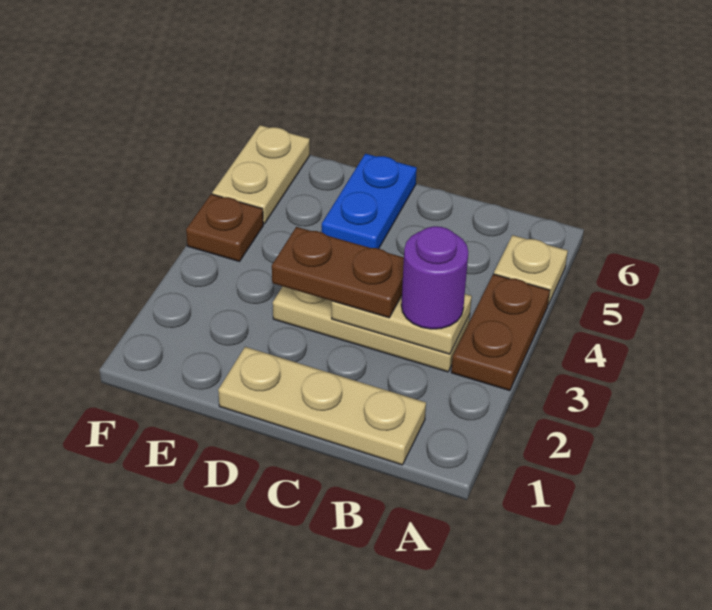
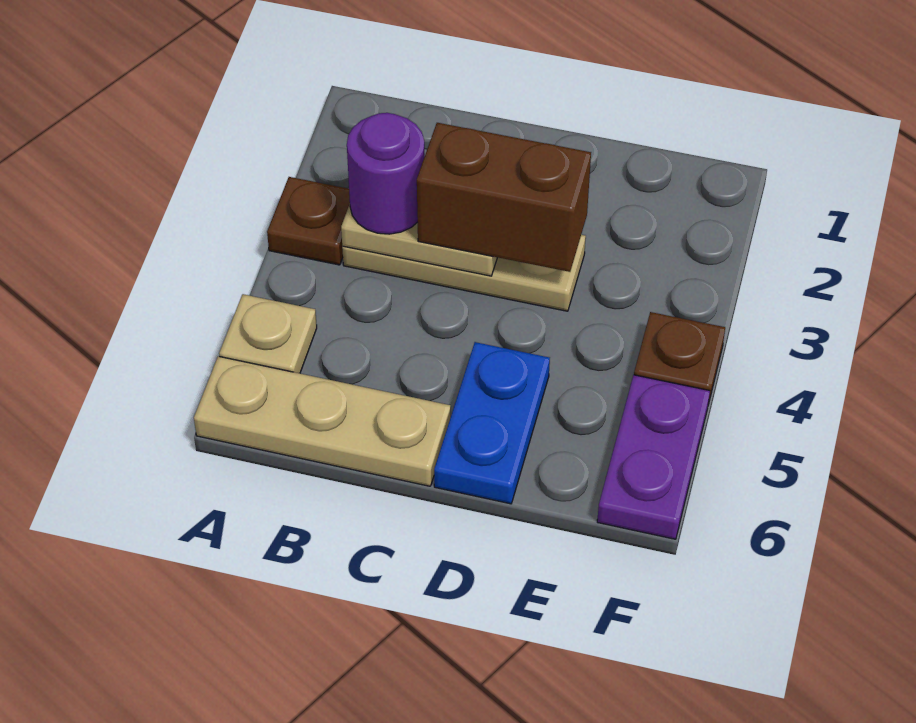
brown plate A3:A4 level 1 -> brown plate A3 level 1
tan plate B1:D1 level 1 -> tan plate A6:C6 level 1
brown plate C3:D3 level 3 -> brown brick C3:D3 level 3
tan plate F5:F6 level 1 -> purple plate F5:F6 level 1

